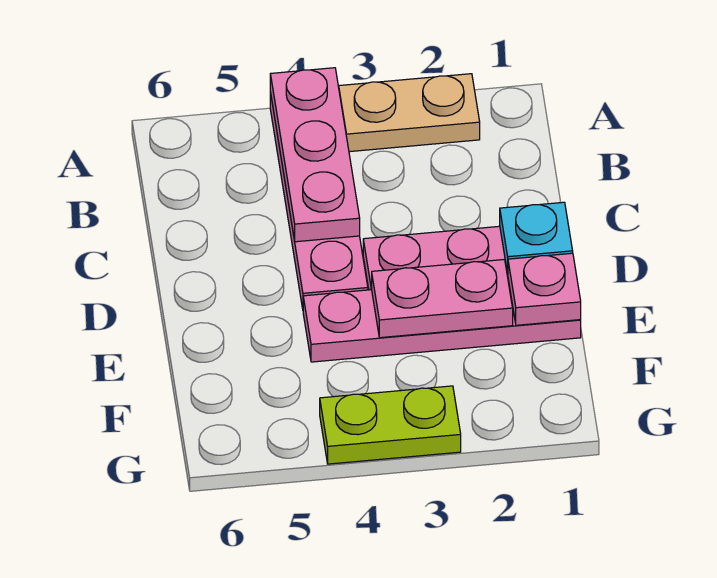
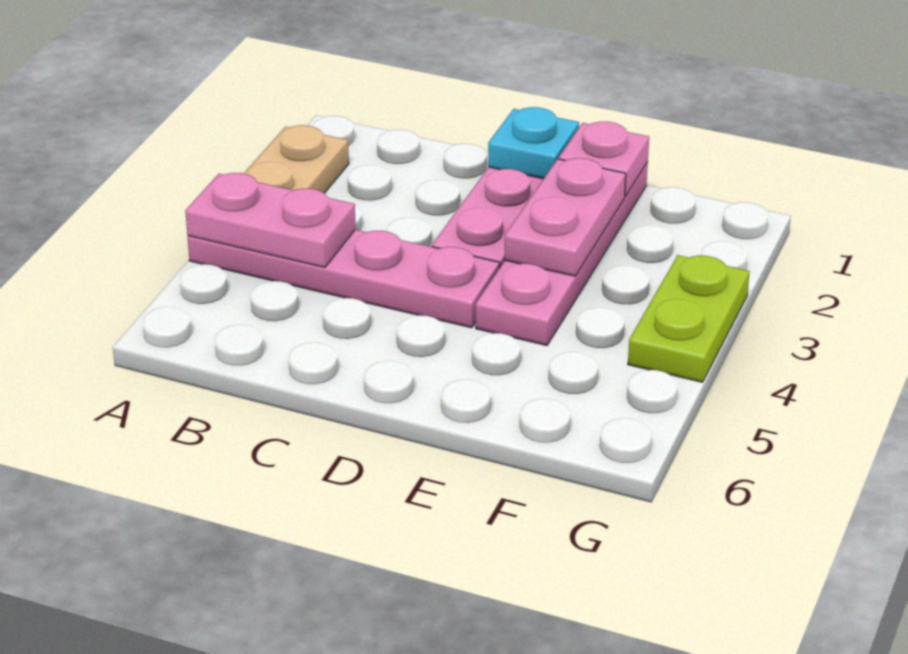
pink plate A4:C4 level 2 -> pink plate A4:B4 level 2

